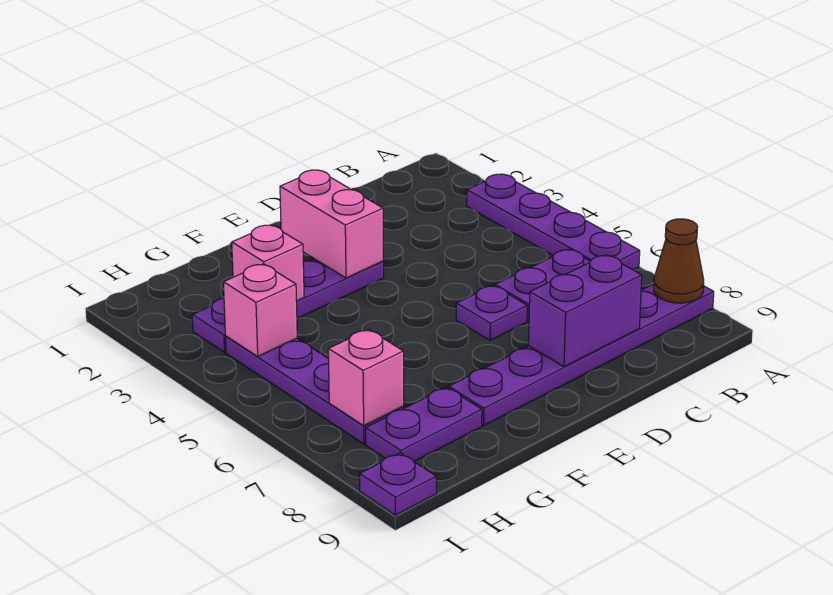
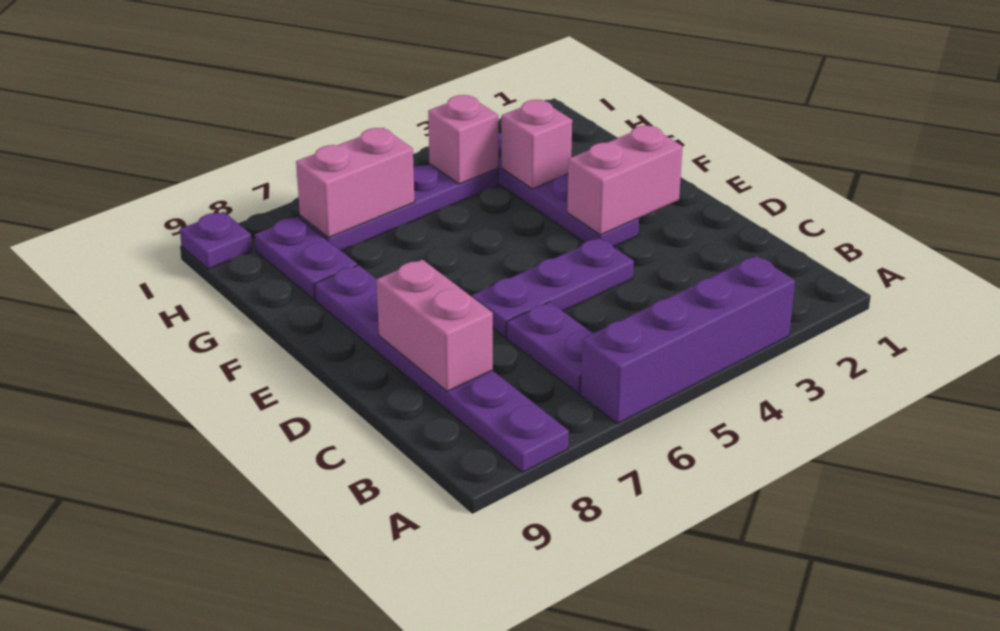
purple plate A3:A6 level 1 -> purple brick A3:A6 level 1
brown cone A8 level 2 -> none
purple brick C8:D8 level 2 -> pink brick C8:D8 level 2
purple plate D6 level 1 -> purple plate D4:D6 level 1
pink brick H7 level 2 -> pink brick H6:H7 level 2

